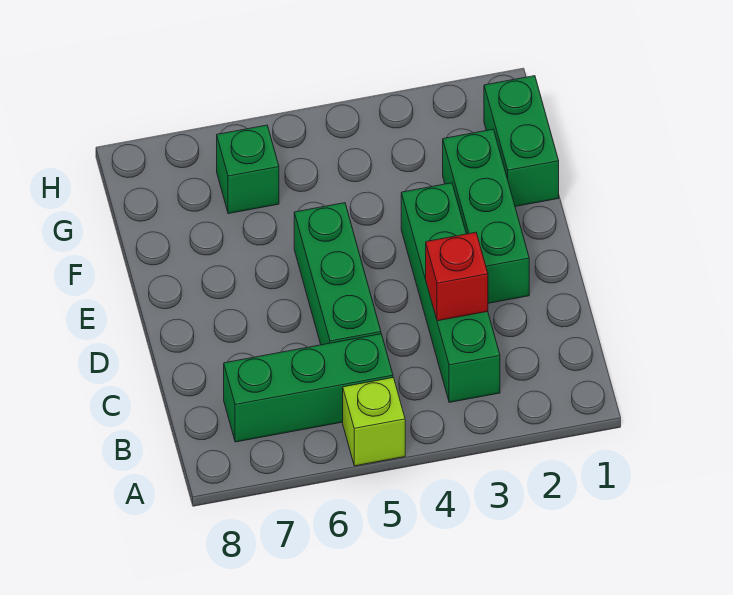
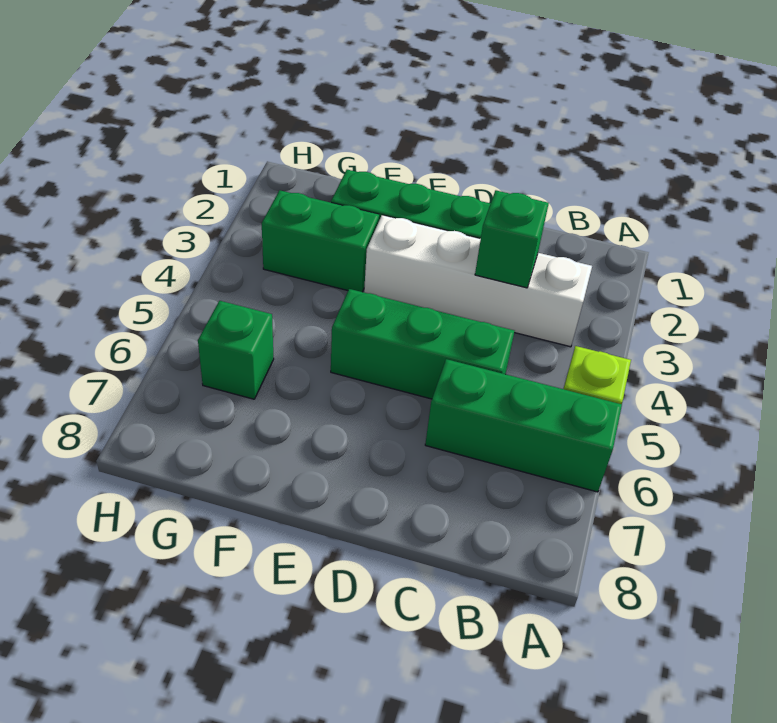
green brick B3:E3 level 1 -> white brick B3:E3 level 1
green brick B5:B7 level 1 -> green brick A6:C6 level 1
red brick C3 level 2 -> green brick C3 level 2
green brick F1:G1 level 1 -> green brick F3:G3 level 1

